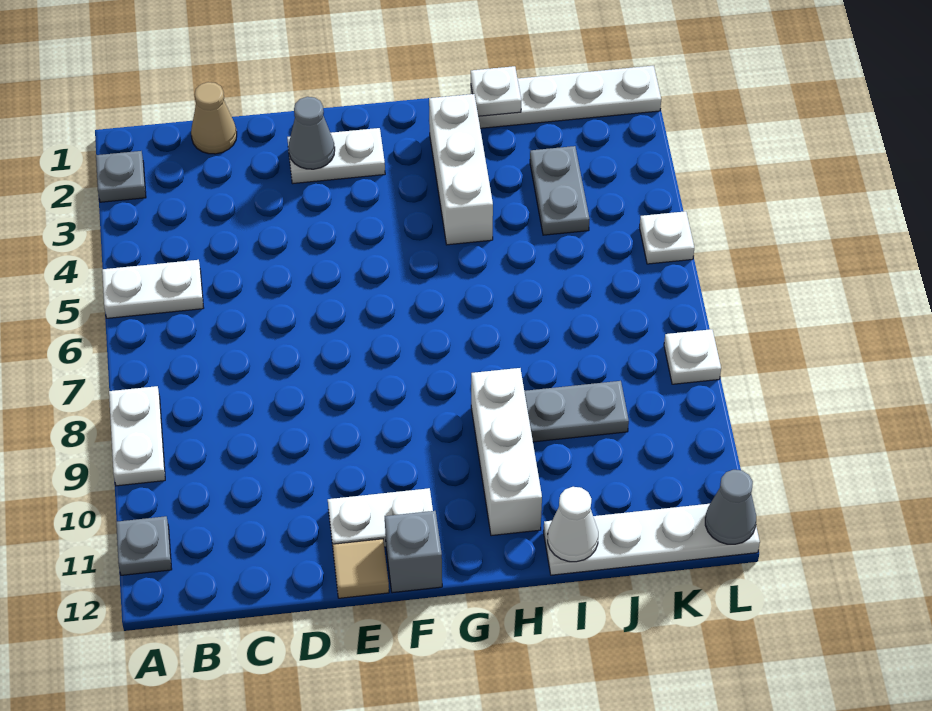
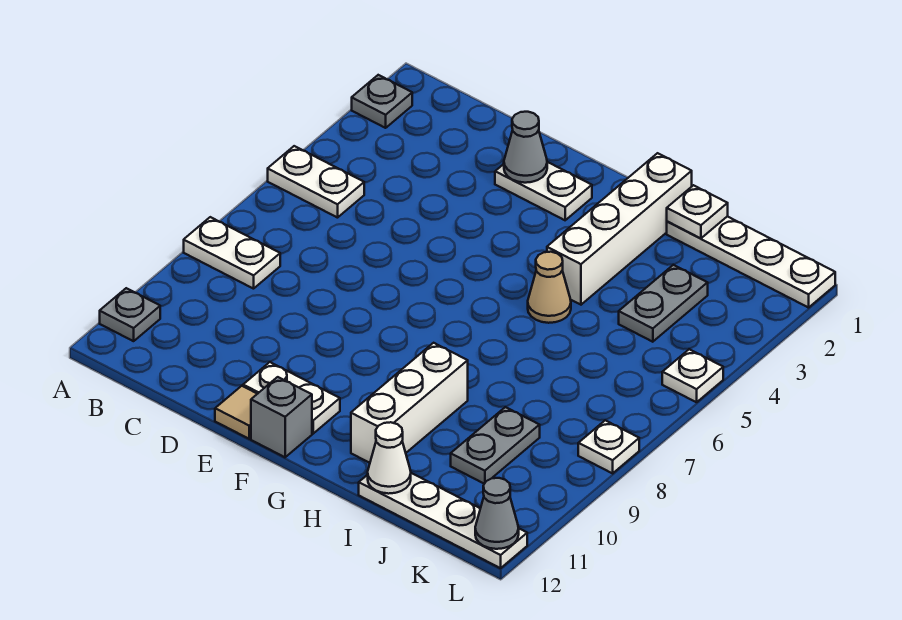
white plate A8:A9 level 1 -> white plate A8:B8 level 1
tan cone C1 level 1 -> tan cone H5 level 1
white brick H2:H4 level 1 -> white brick H1:H4 level 1
grey plate I9:J9 level 1 -> grey plate J9:J10 level 1

